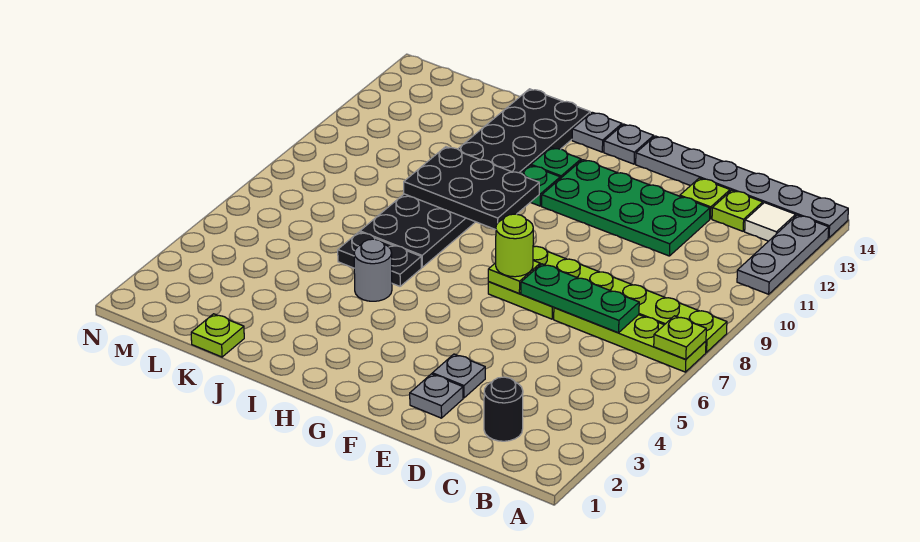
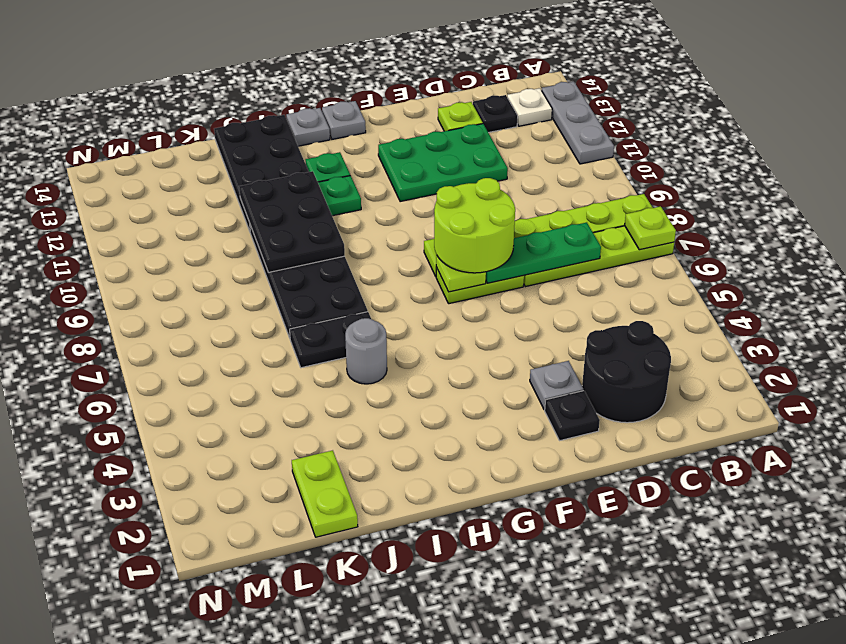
grey plate A14:F14 level 1 -> none
white tile B13 level 1 -> white plate B13 level 1
black round brick C2 level 1 -> black round brick C2:D3 level 1
lime plate C13 level 1 -> black plate C13 level 1
green plate D11:G12 level 1 -> green plate D11:F12 level 1
grey plate E2 level 1 -> black plate E2 level 1
lime round brick F7 level 3 -> lime round brick E7:F8 level 3
black plate H9:J10 level 2 -> black plate I9:J11 level 2
lime plate K1 level 1 -> lime plate K1:K2 level 1

